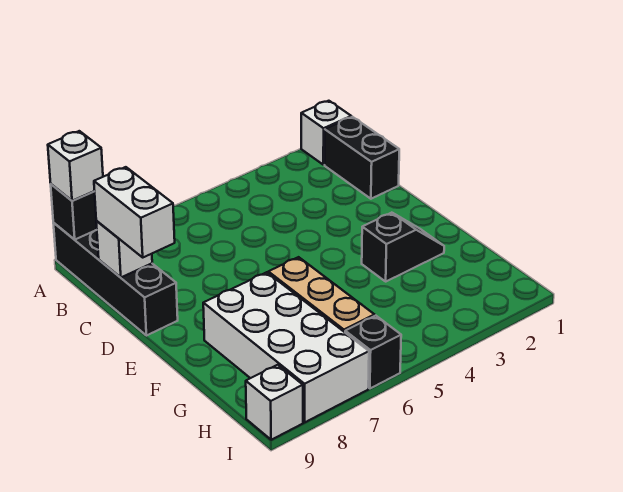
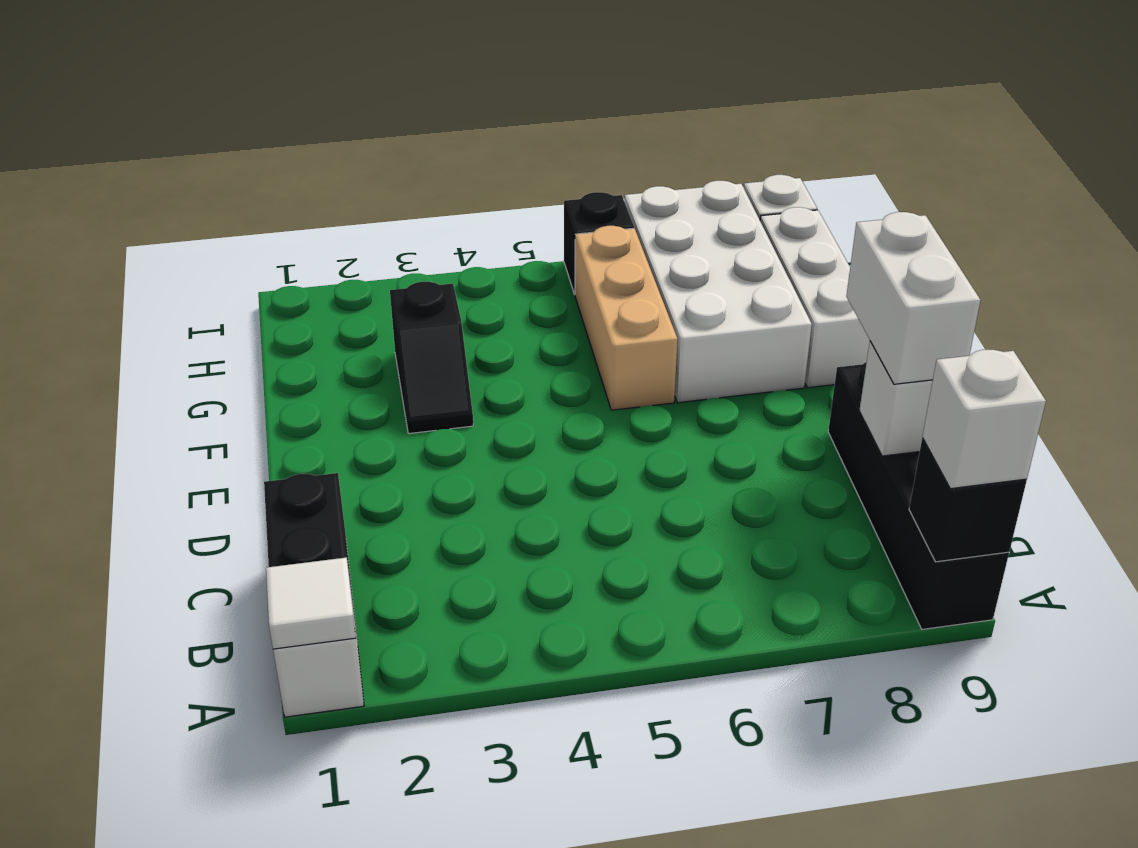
none -> white tile A1 level 2
black slope F2:F3 level 1 top 3 -> black slope F3:G3 level 1 top G
none -> white brick F9:H9 level 1

